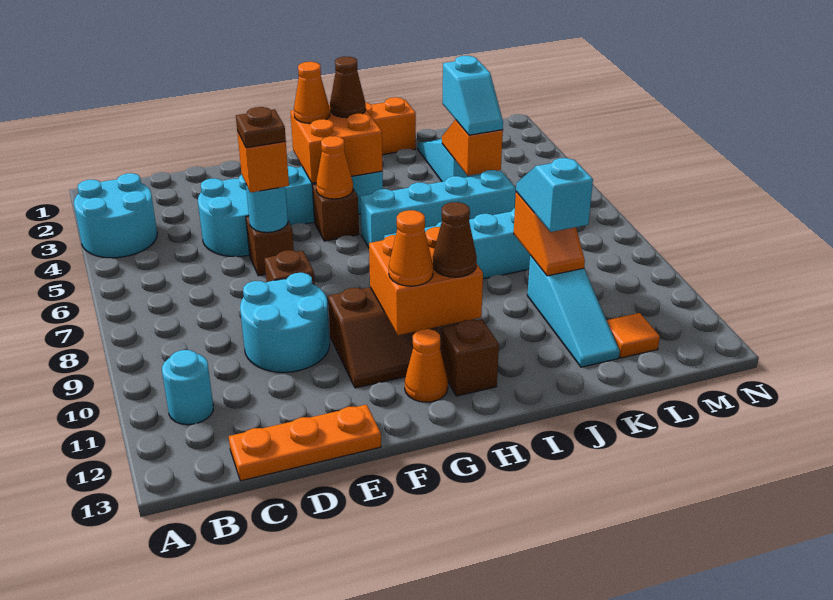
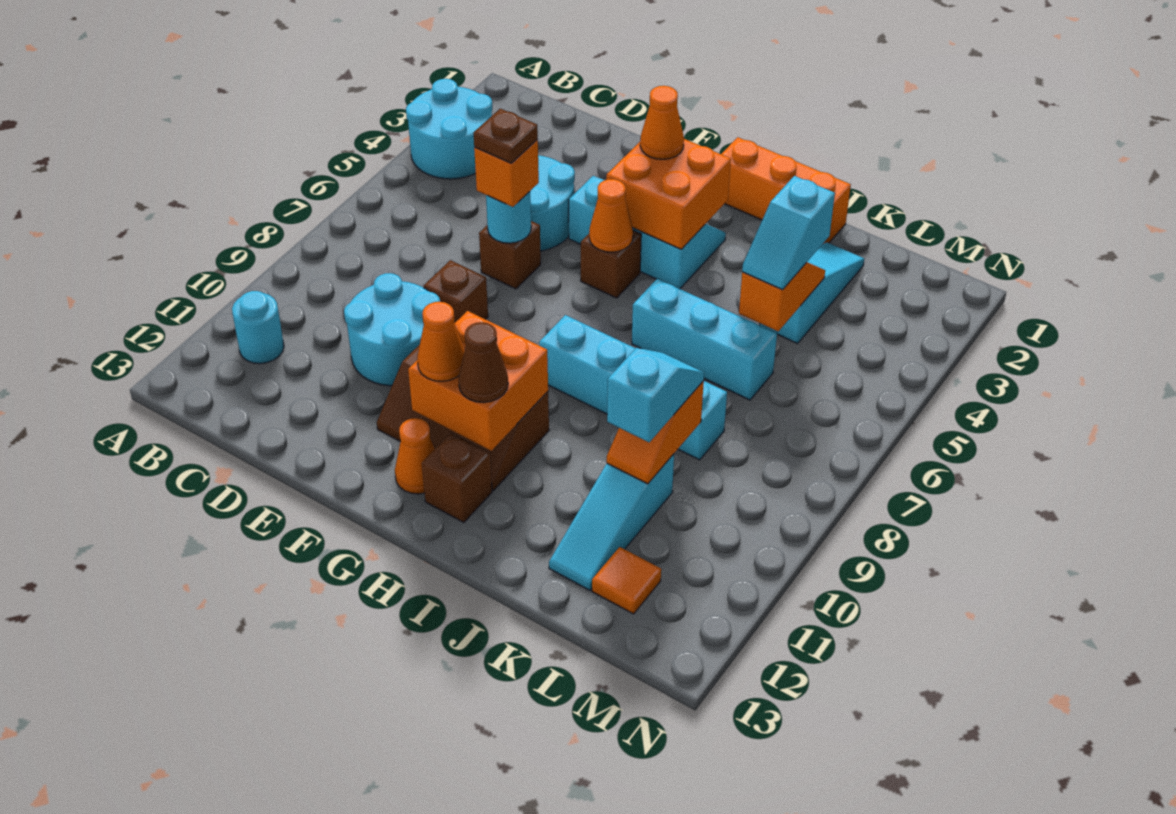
orange plate C13:E13 level 1 -> none
brown cone H3 level 3 -> none
cyan brick H6:K6 level 1 -> cyan brick I6:K6 level 1

